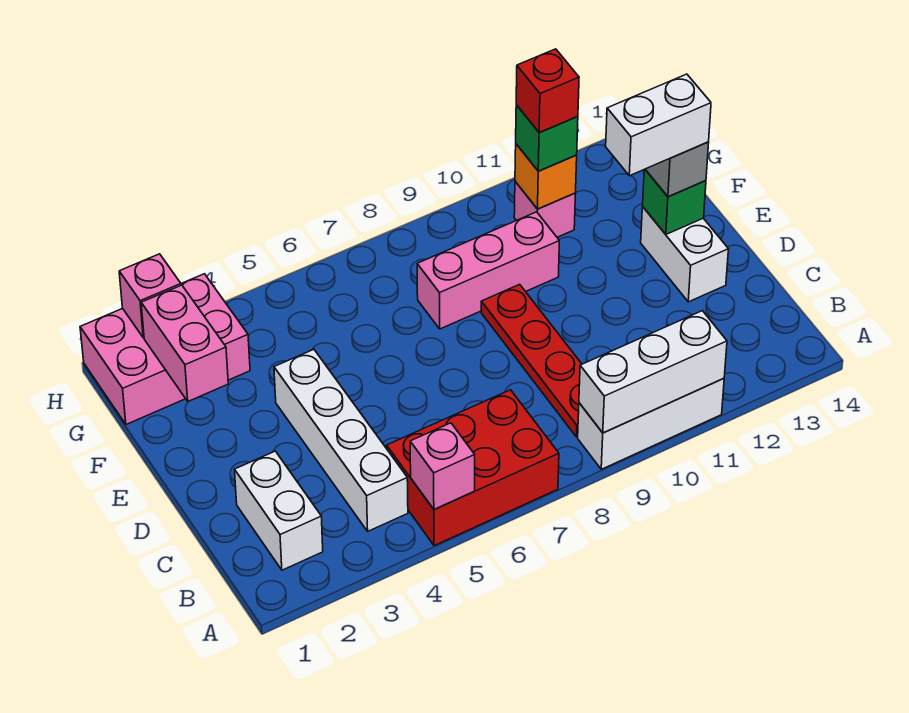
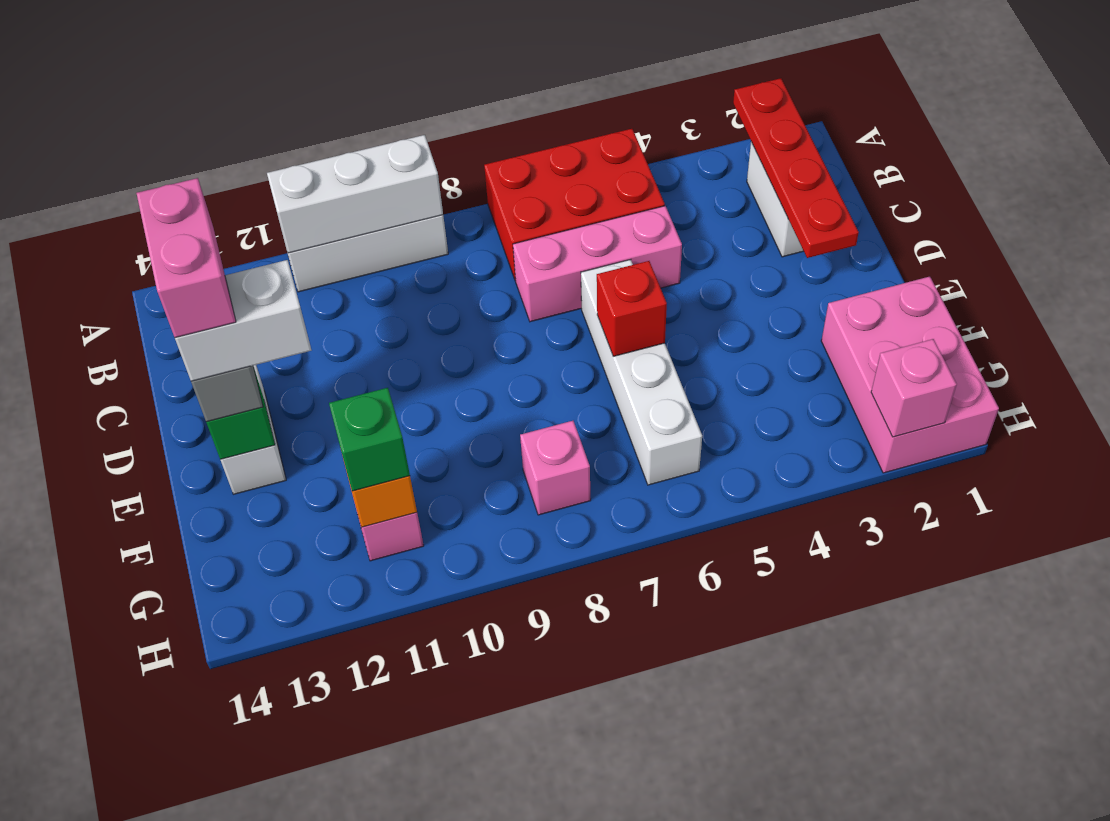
pink brick A5 level 2 -> pink brick G8 level 1
white brick B4:E4 level 1 -> white brick D6:G6 level 1
red plate B9:E9 level 1 -> red plate A2:D2 level 2
pink brick F2:G2 level 2 -> pink brick D13:E13 level 5
pink brick F8:F10 level 1 -> pink brick C5:C7 level 1
pink brick G1:H3 level 1 -> pink brick F1:H2 level 1
red brick G11 level 4 -> red brick E6 level 2

